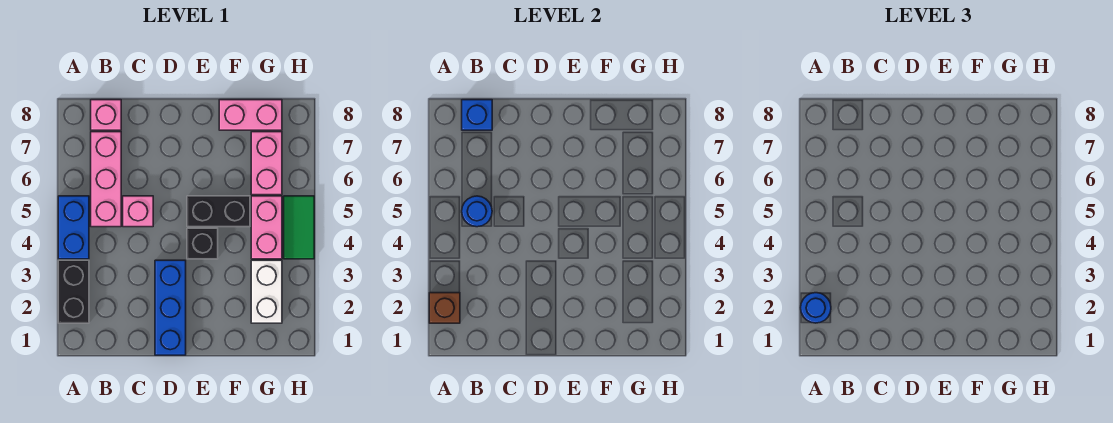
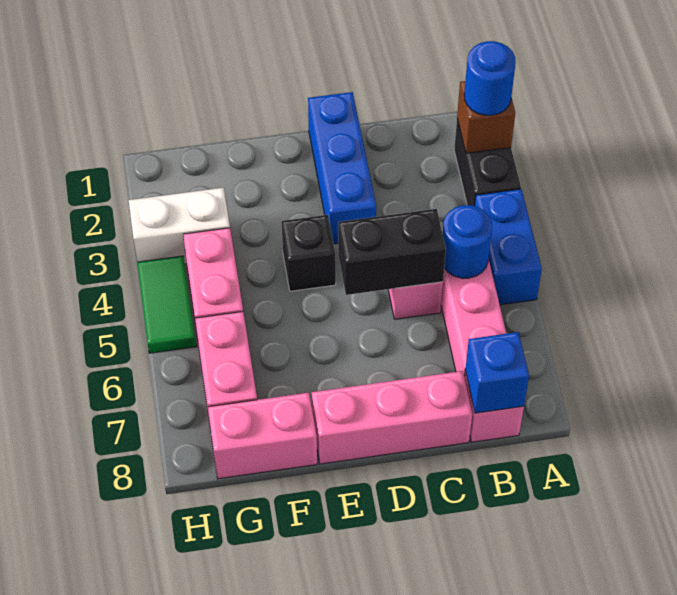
none -> pink brick C8:E8 level 1
black brick E5:F5 level 1 -> black brick C5:D5 level 2
white brick G2:G3 level 1 -> white brick G3:H3 level 1

